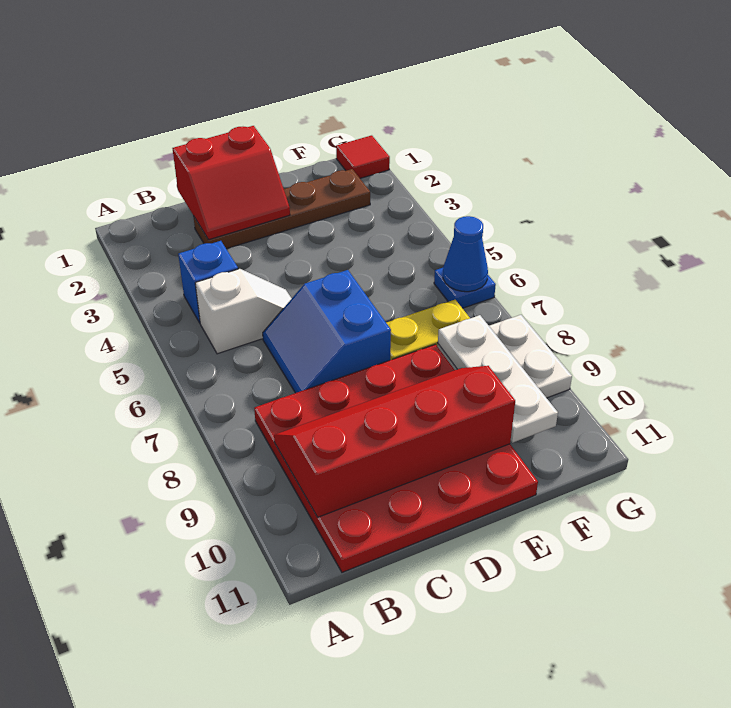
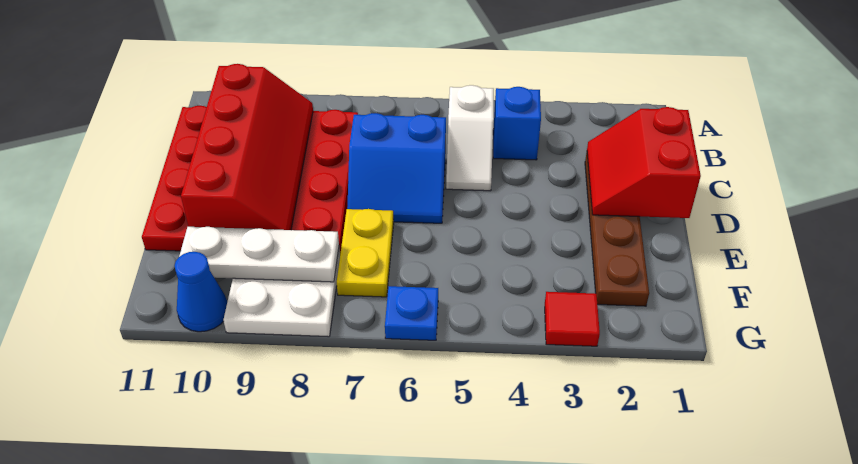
blue slope C6:D7 level 1 top D -> blue slope C6:D7 level 1 top C
red tile G1 level 1 -> red tile G3 level 1
blue cone G6 level 2 -> blue cone G10 level 1

